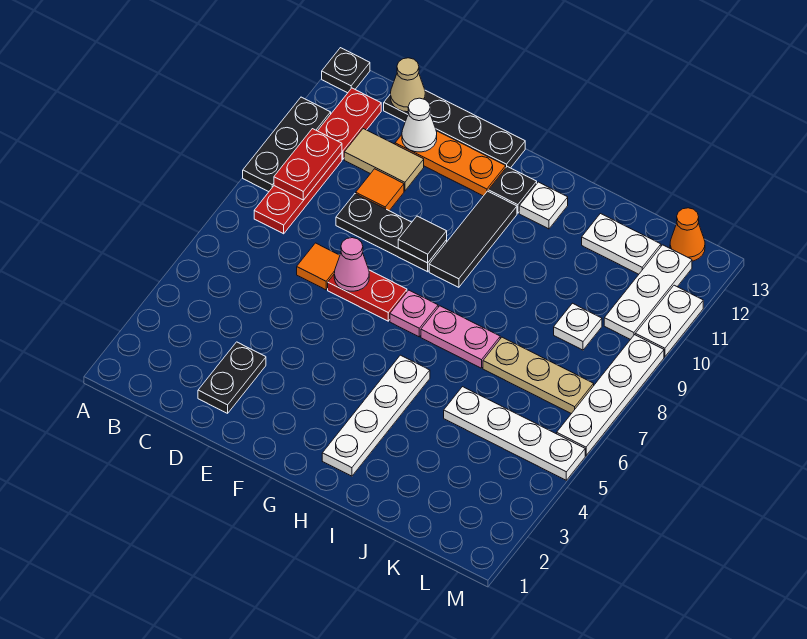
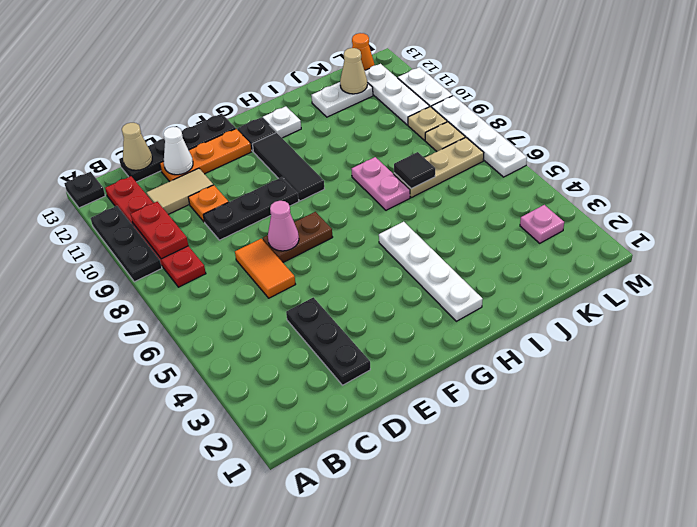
black plate D2:D3 level 1 -> black plate D2:D4 level 1
orange tile D7 level 1 -> orange tile D6:D7 level 1
orange tile D10 level 1 -> orange plate D10 level 1
red plate E7:F7 level 1 -> brown plate E7:F7 level 1
black tile F9 level 2 -> black tile J7 level 2
pink plate G7 level 1 -> pink plate L3 level 1
pink plate H7:I7 level 1 -> pink plate I7:I8 level 1
white plate J5:M5 level 1 -> none
white plate K9 level 1 -> none
none -> tan cone K12 level 2
none -> tan plate L8 level 1
none -> tan plate L9 level 1

